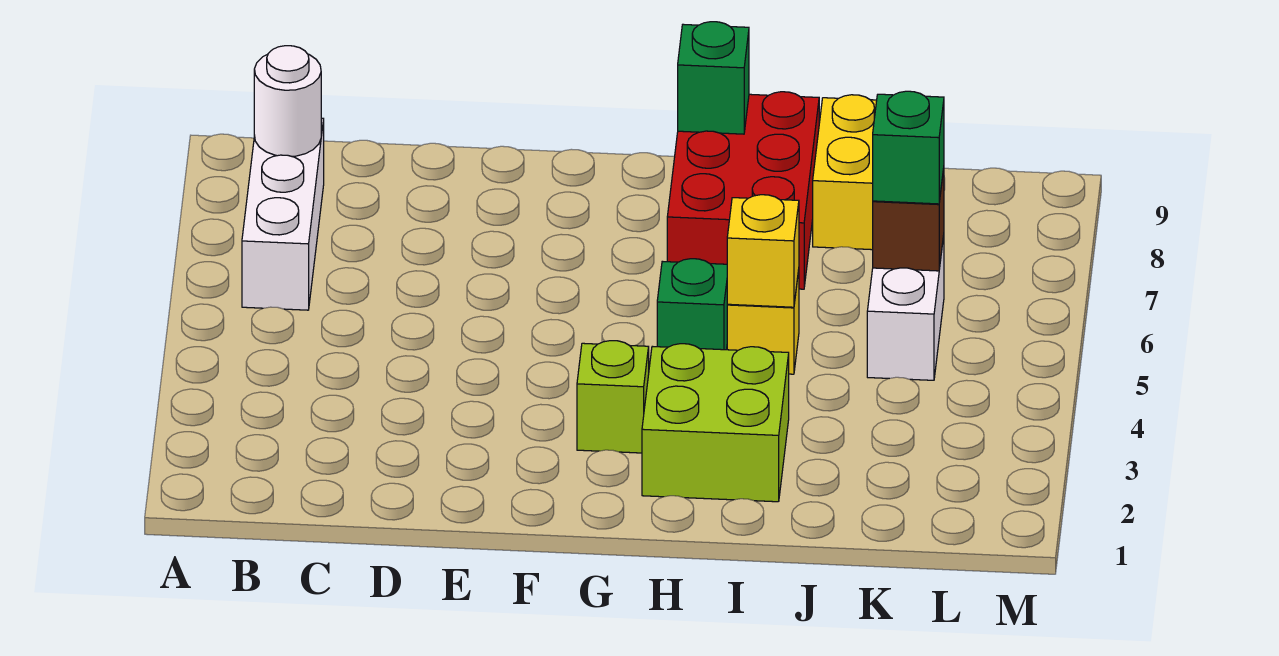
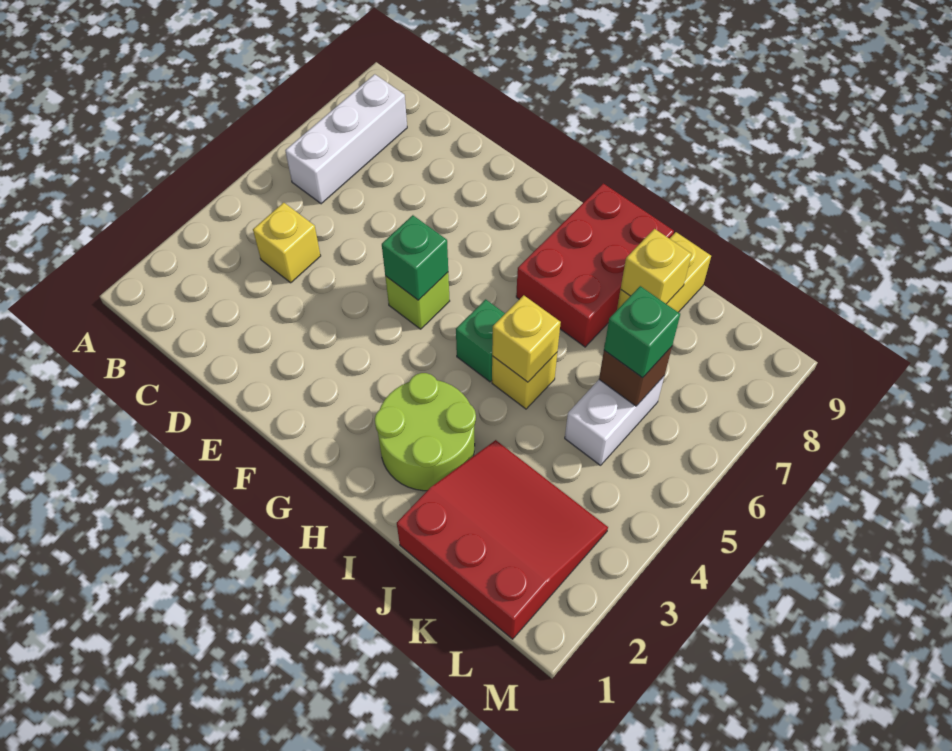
white round brick B8 level 2 -> none
none -> yellow brick C4 level 1
lime brick G3 level 1 -> lime brick F5 level 1
lime brick H2:I3 level 1 -> lime round brick H2:I3 level 1
green brick H9 level 2 -> green brick F5 level 2
none -> red slope J1:L3 level 1 top 1
none -> yellow brick J8 level 2

